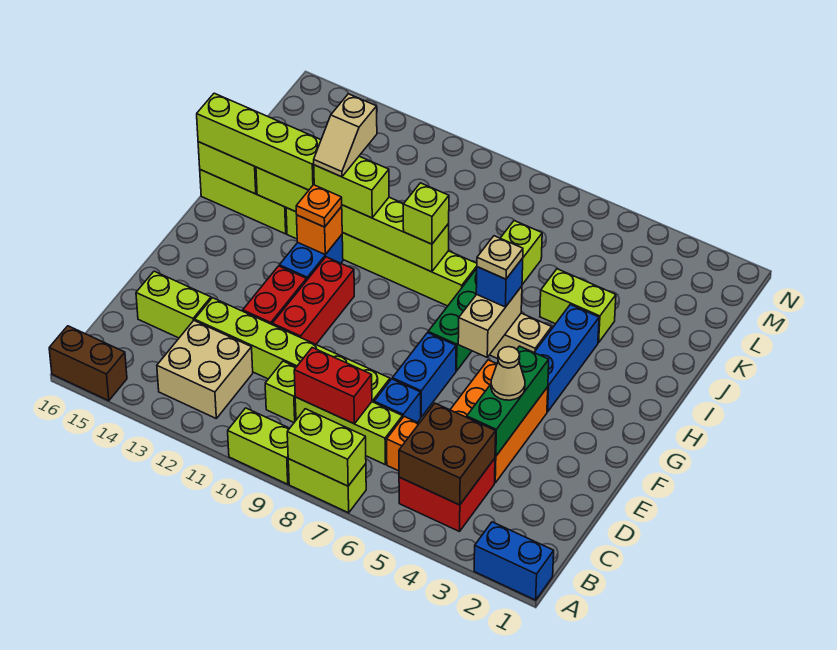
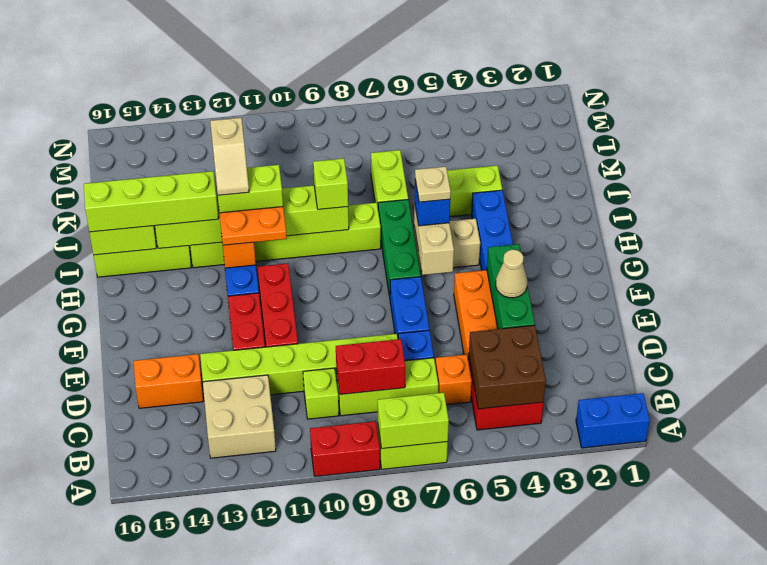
lime brick A9:A10 level 1 -> red brick A9:A10 level 1
brown brick A15:A16 level 1 -> none
lime brick D14:D15 level 1 -> orange brick D14:D15 level 1
orange plate H12 level 3 -> orange plate H11:H12 level 3

